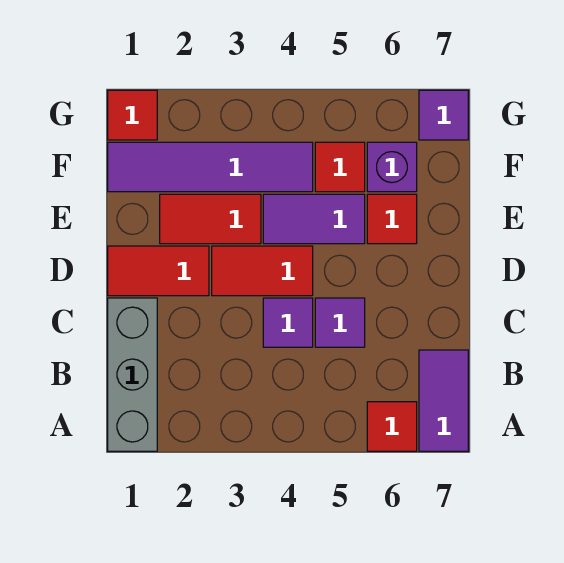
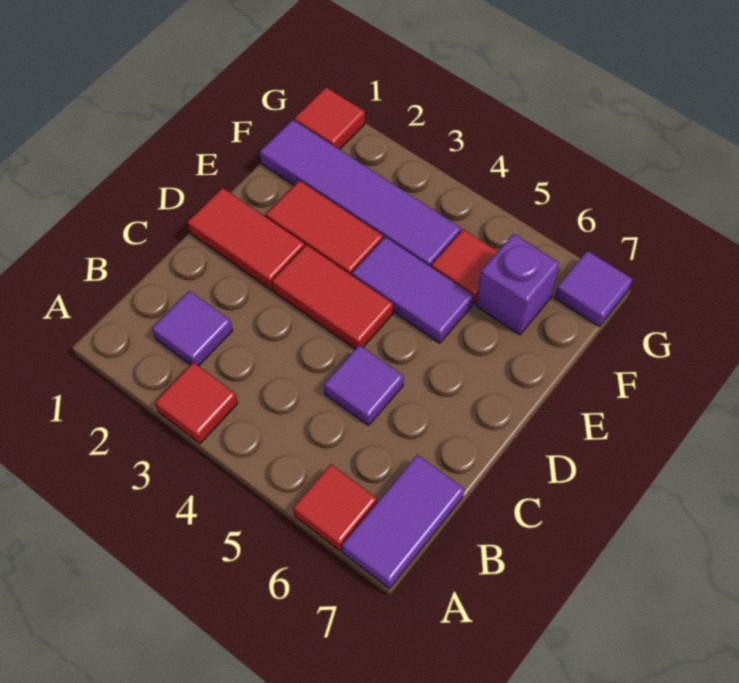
grey brick A1:C1 level 1 -> none
purple tile C4 level 1 -> purple tile B2 level 1
red tile E6 level 1 -> red tile A3 level 1

